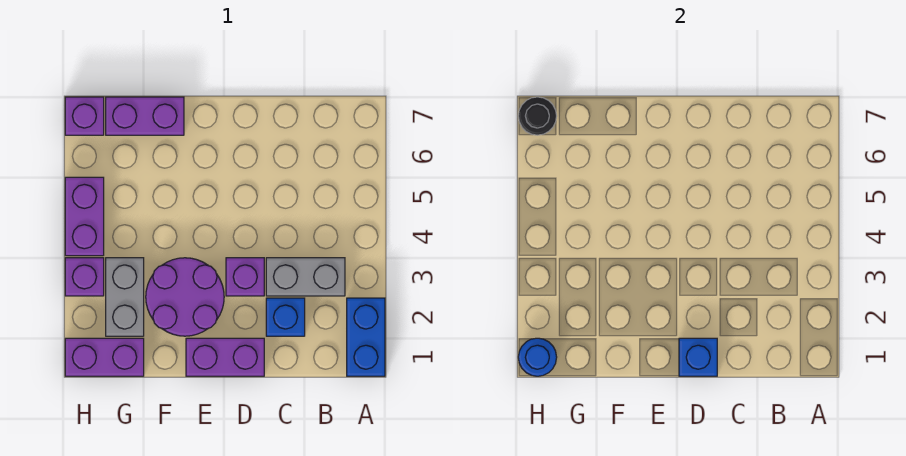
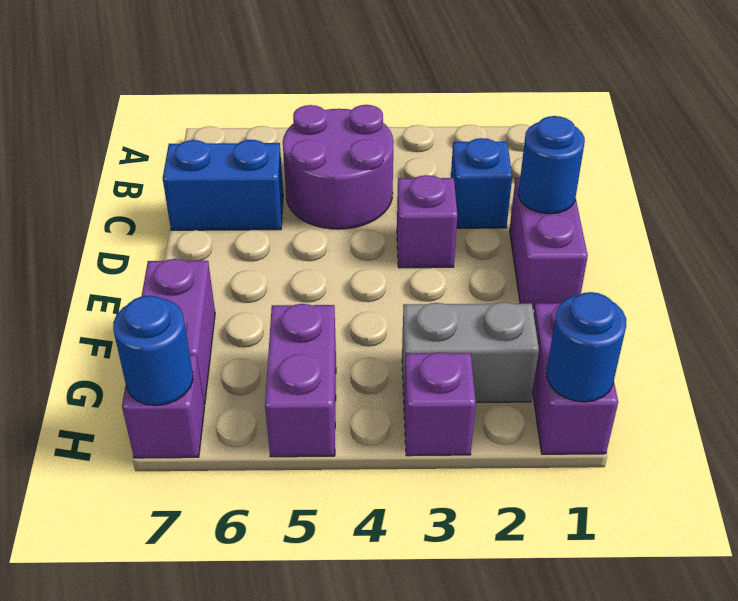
blue brick A1:A2 level 1 -> blue brick C6:C7 level 1
grey brick B3:C3 level 1 -> none
blue brick D1 level 2 -> blue round brick D1 level 2
purple round brick E2:F3 level 1 -> purple round brick B4:C5 level 1
purple brick H4:H5 level 1 -> purple brick G5:H5 level 1
black round brick H7 level 2 -> blue round brick H7 level 2

